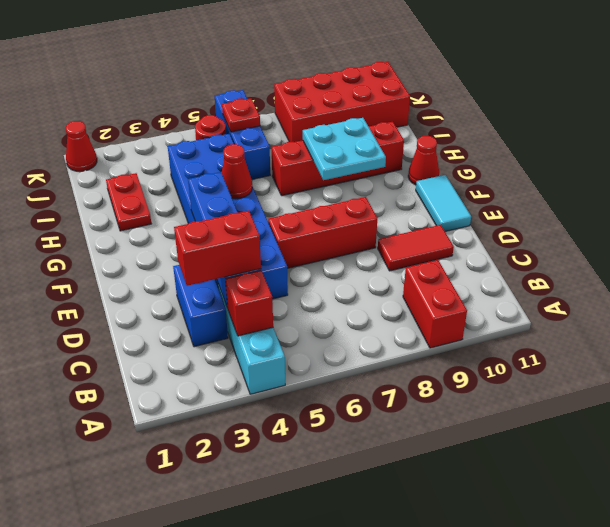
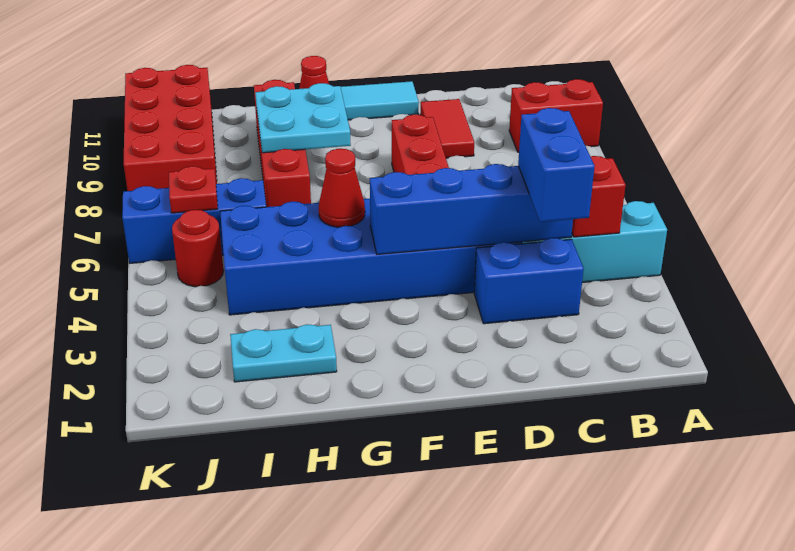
red brick C3:C4 level 3 -> blue brick C3:C4 level 3
red plate H2:I2 level 1 -> cyan plate H2:I2 level 1
red cone K1 level 1 -> none

